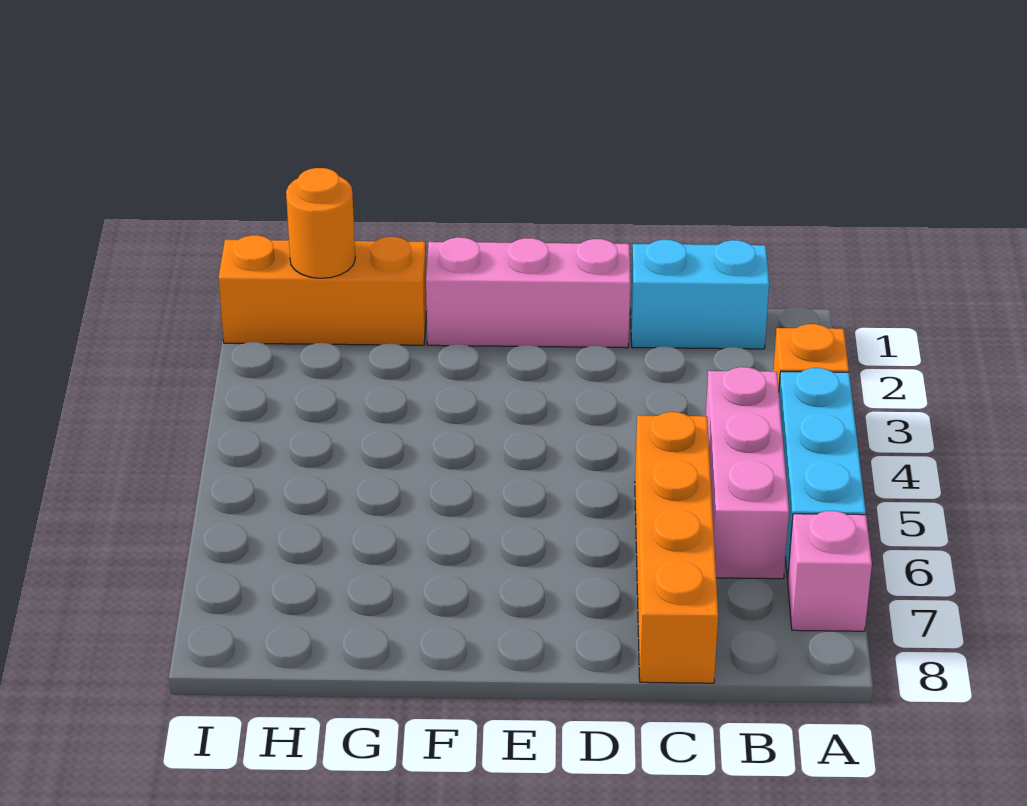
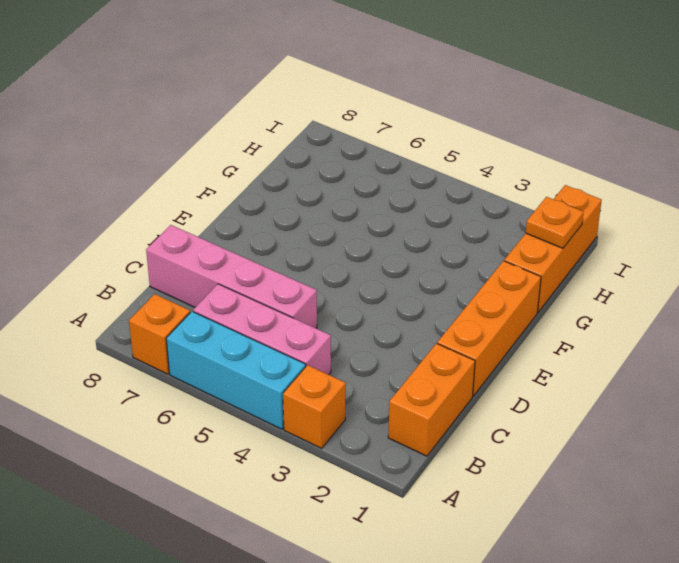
pink brick A7 level 1 -> orange brick A7 level 1
cyan brick B1:C1 level 1 -> orange brick B1:C1 level 1
orange brick C5:C8 level 1 -> pink brick C5:C8 level 1
pink brick D1:F1 level 1 -> orange brick D1:F1 level 1
orange round brick H1 level 2 -> orange plate H1 level 2

